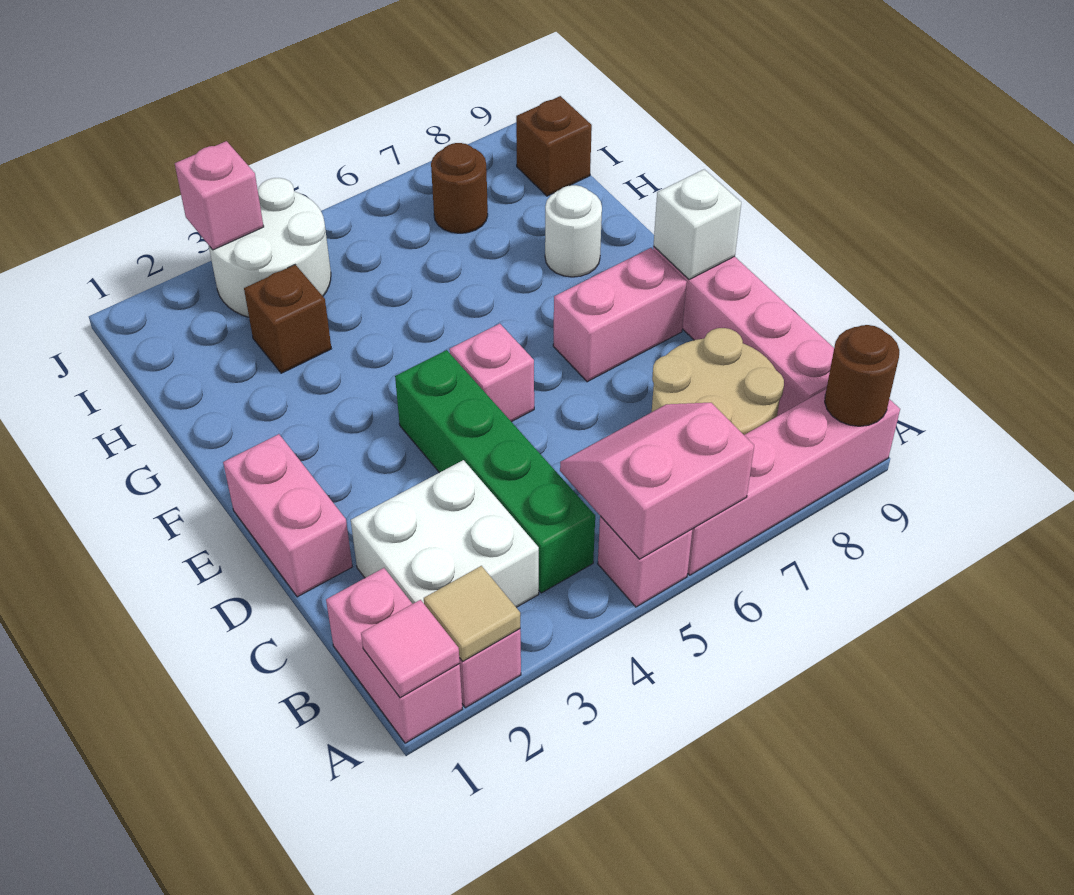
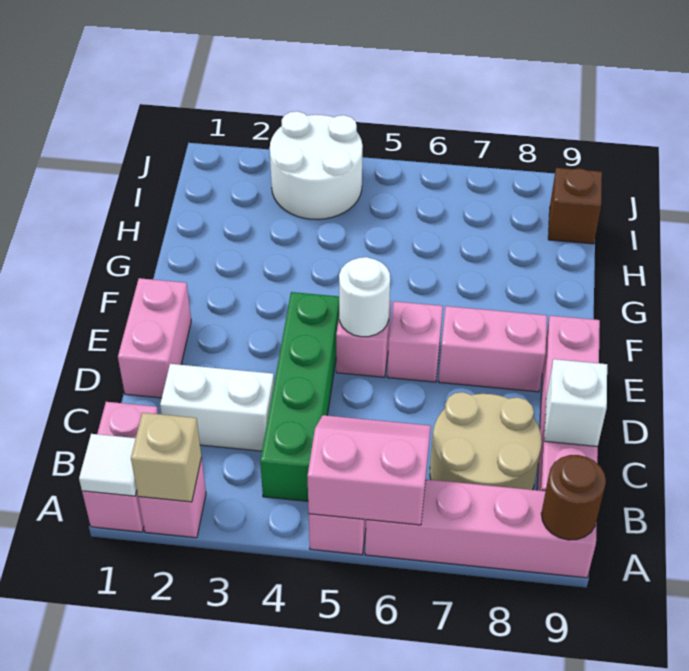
pink tile A1 level 2 -> white tile A1 level 2
tan tile A2 level 2 -> tan brick A2 level 2
white brick B2:C3 level 1 -> white brick C2:C3 level 1
white brick E9 level 2 -> white brick C9 level 2
white round brick G8 level 1 -> white round brick E5 level 2
brown brick H3 level 1 -> none
brown round brick I7 level 1 -> none
pink brick J3 level 2 -> pink brick E6 level 1

